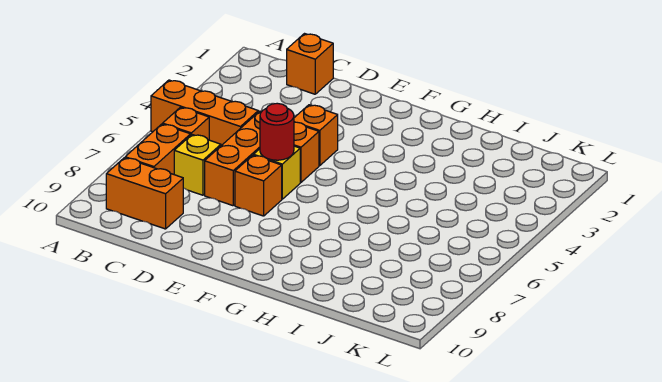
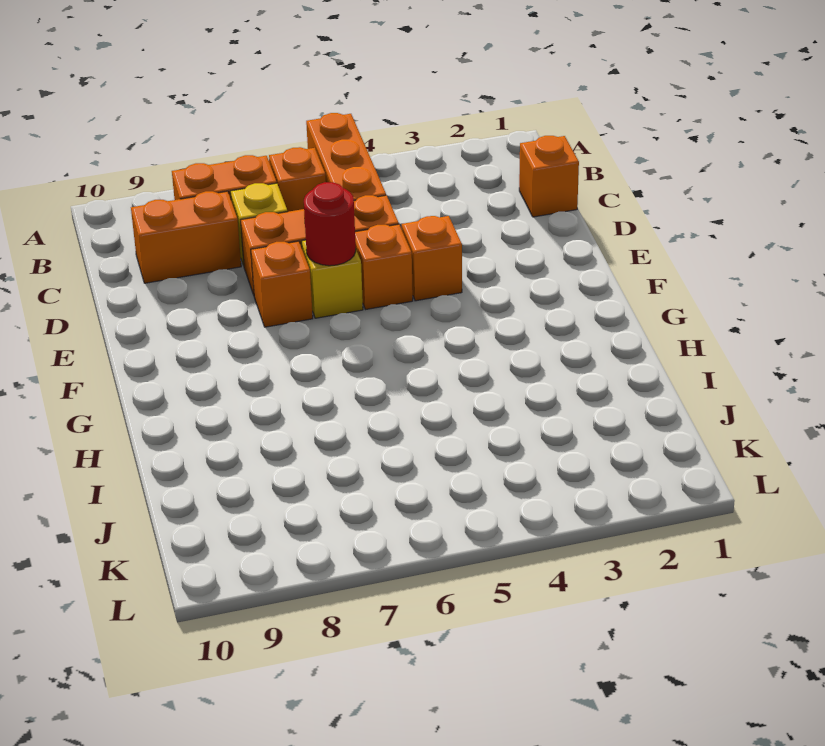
orange brick B9:C9 level 1 -> orange brick C8:C9 level 1

